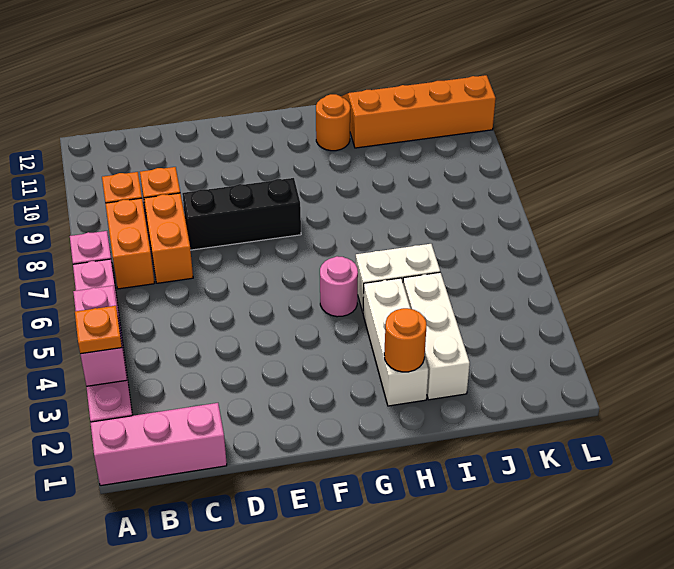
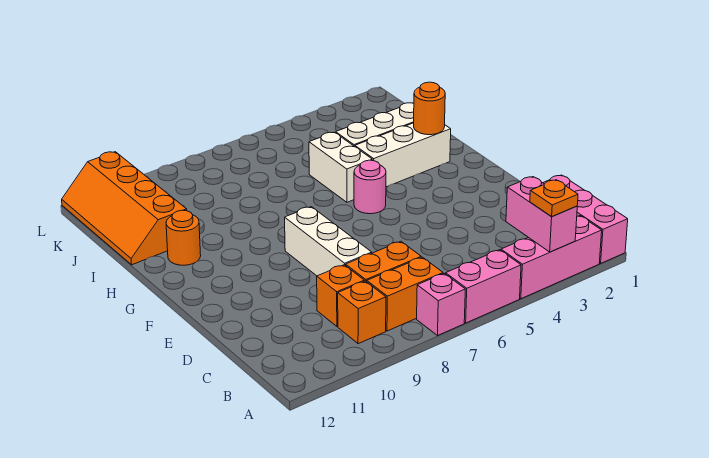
pink brick A3:A4 level 2 -> pink brick A3:B3 level 2
black brick D8:F8 level 1 -> white brick D8:F8 level 1

